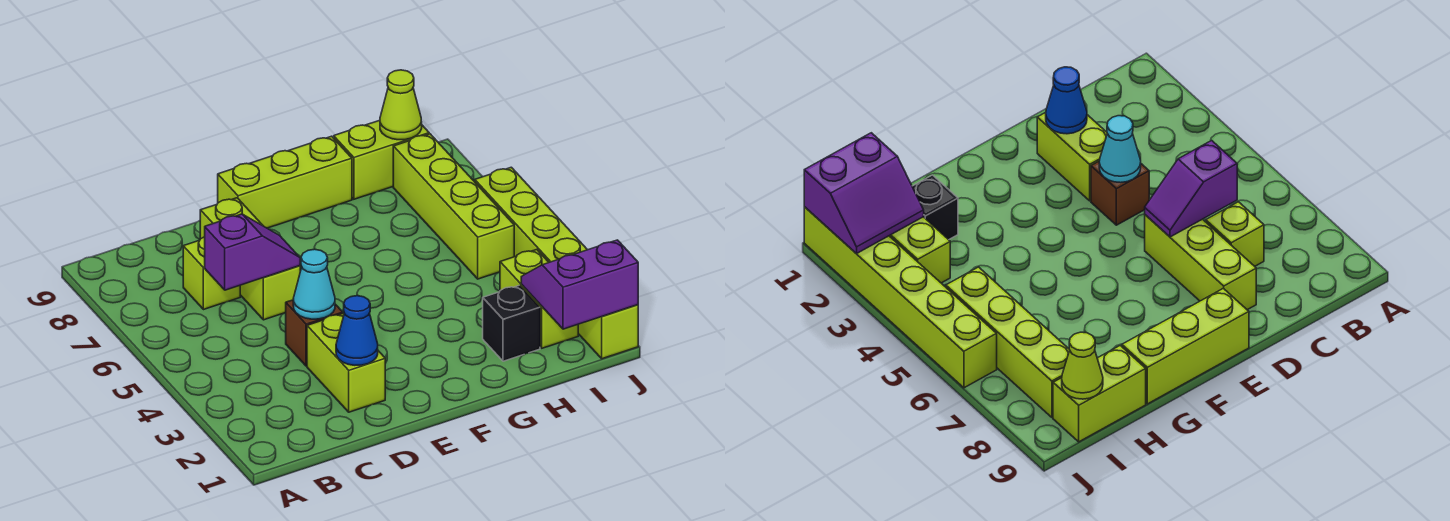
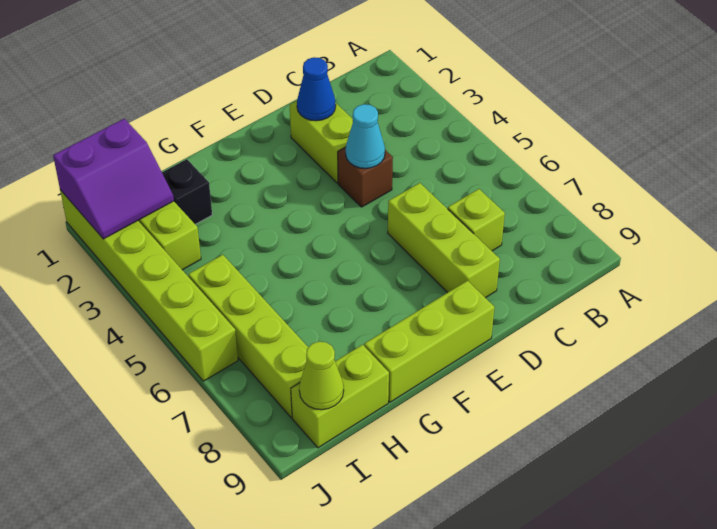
purple slope C6:D6 level 2 top C -> none

